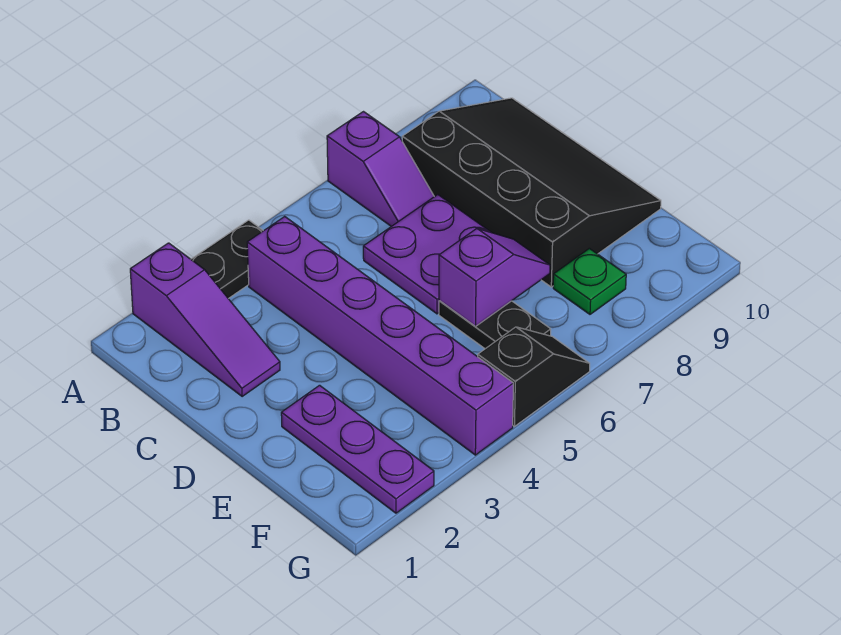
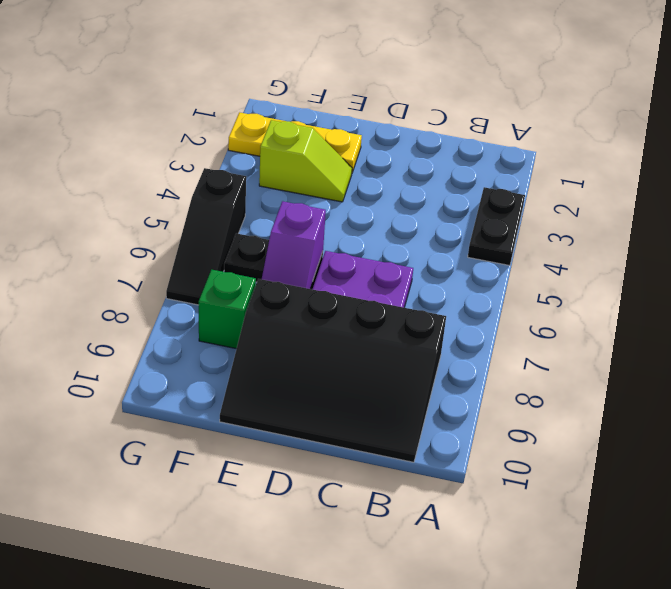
purple slope A2:C2 level 1 top A -> none
purple slope A7:B7 level 1 top A -> none
purple brick B4:G4 level 1 -> none
purple plate E2:G2 level 1 -> yellow plate E2:G2 level 1
none -> lime slope E3:F3 level 1 top F
green plate F8 level 1 -> green brick F8 level 1
black slope G5:G6 level 1 top 5 -> black slope G5:G7 level 1 top 5

